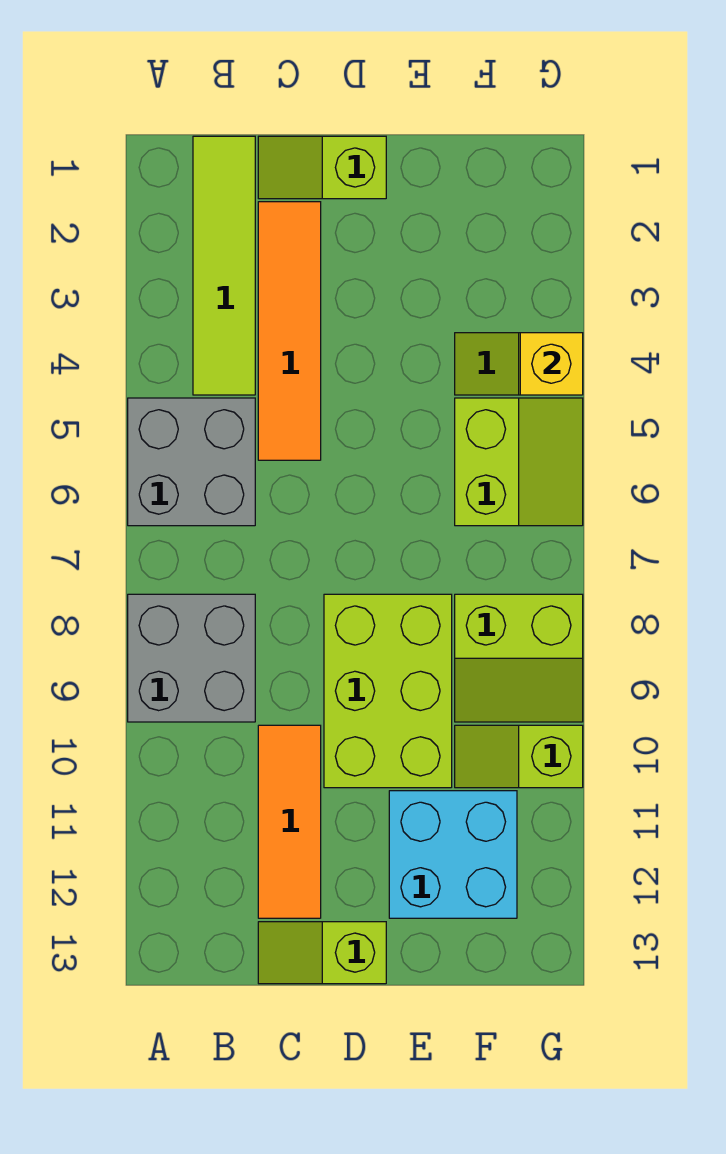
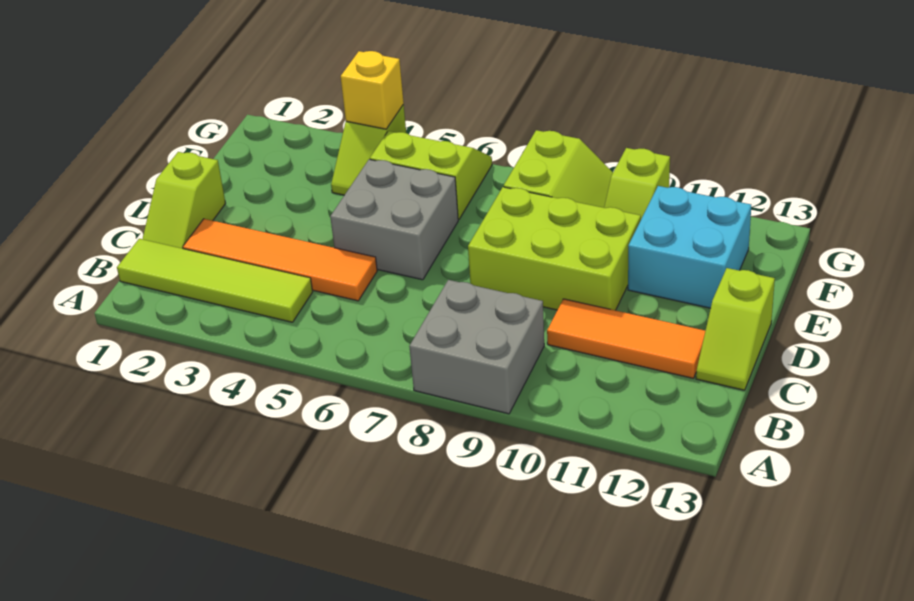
grey brick A5:B6 level 1 -> grey brick D5:E6 level 1

